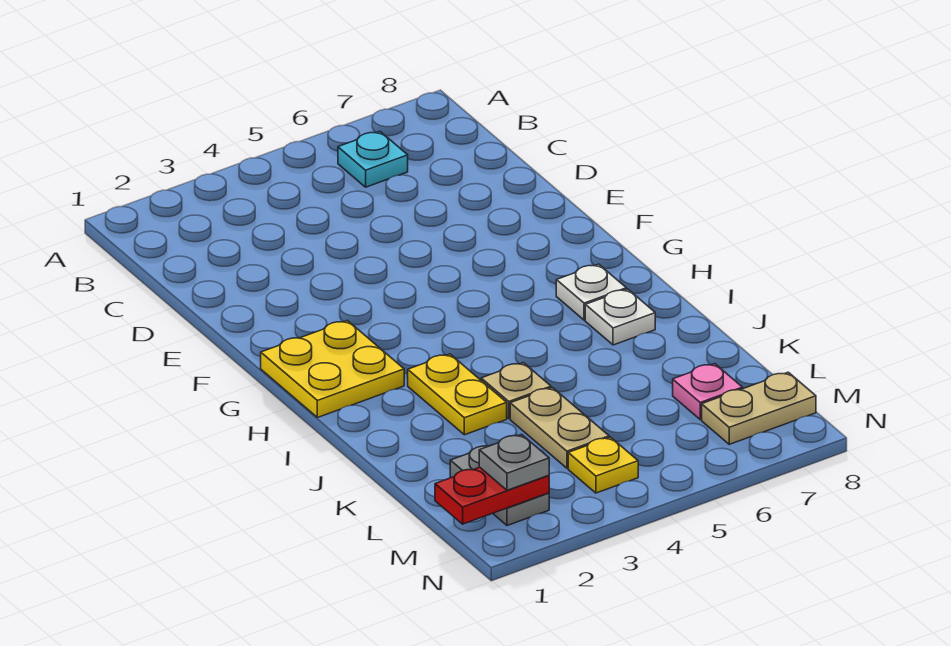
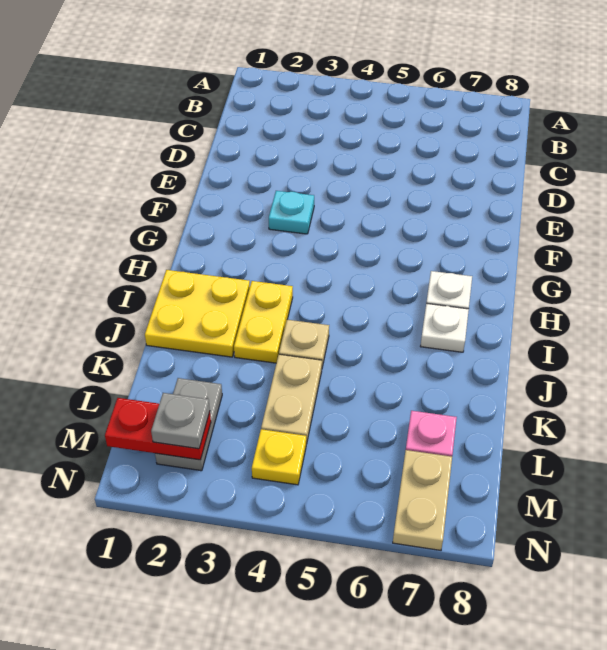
cyan plate B6 level 1 -> cyan plate F3 level 1
yellow plate G1:H2 level 1 -> yellow plate I1:J2 level 1
tan plate M7:M8 level 1 -> tan plate M7:N7 level 1

